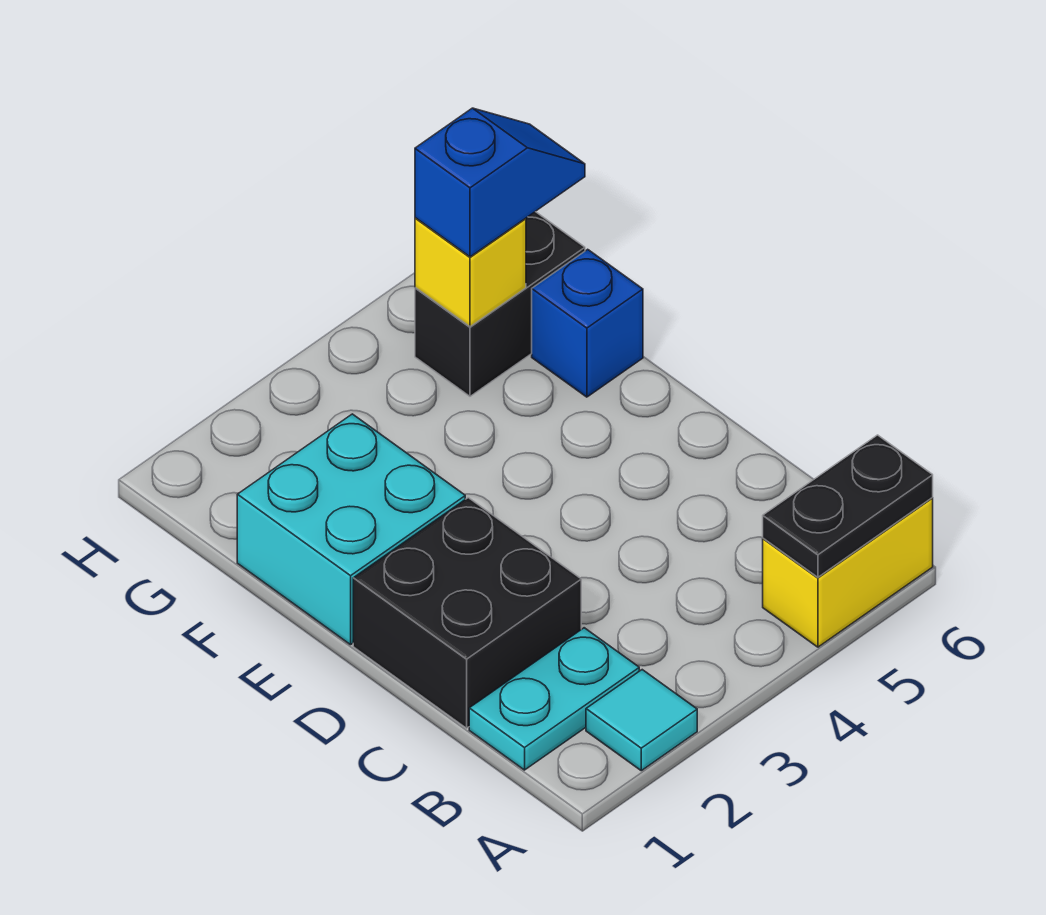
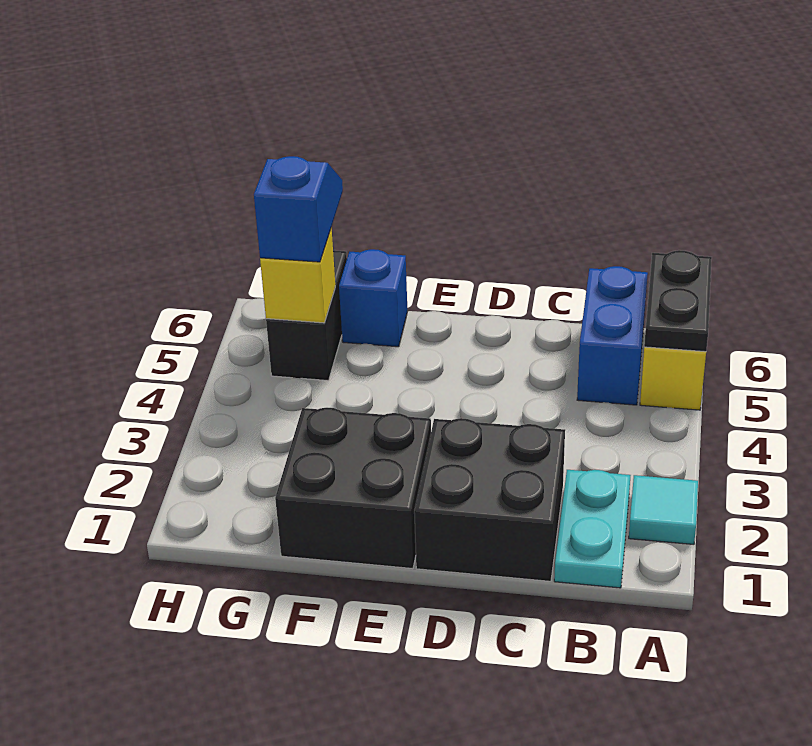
none -> blue brick B5:B6 level 1
cyan brick E1:F2 level 1 -> black brick E1:F2 level 1

